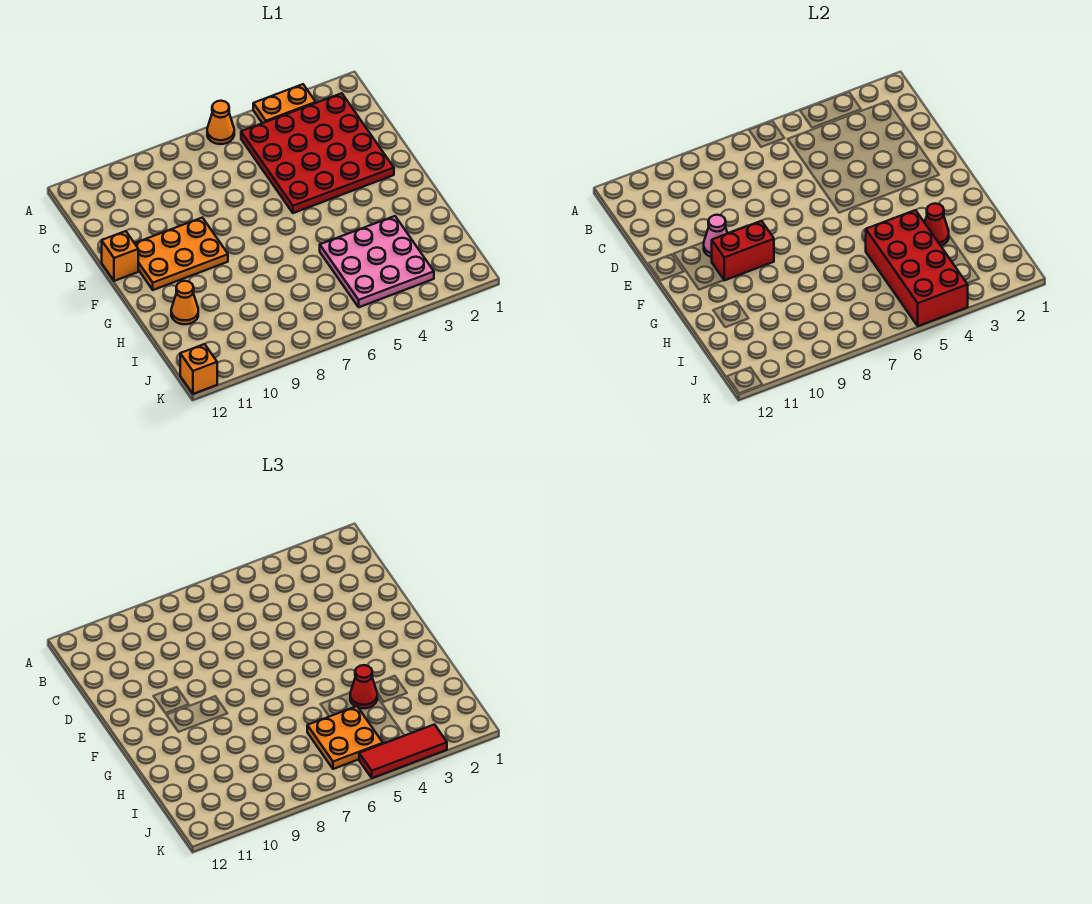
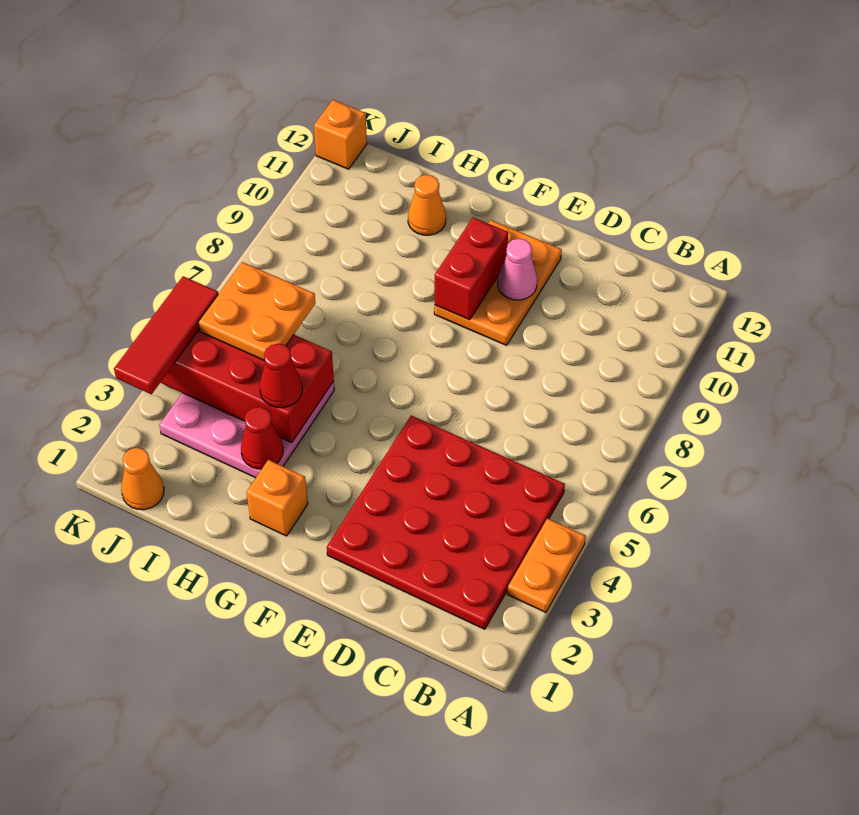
orange cone A6 level 1 -> orange cone J1 level 1
orange brick E12 level 1 -> orange brick G2 level 1

